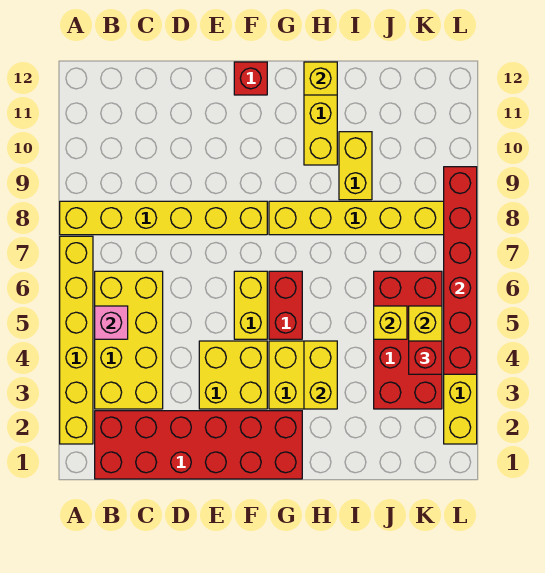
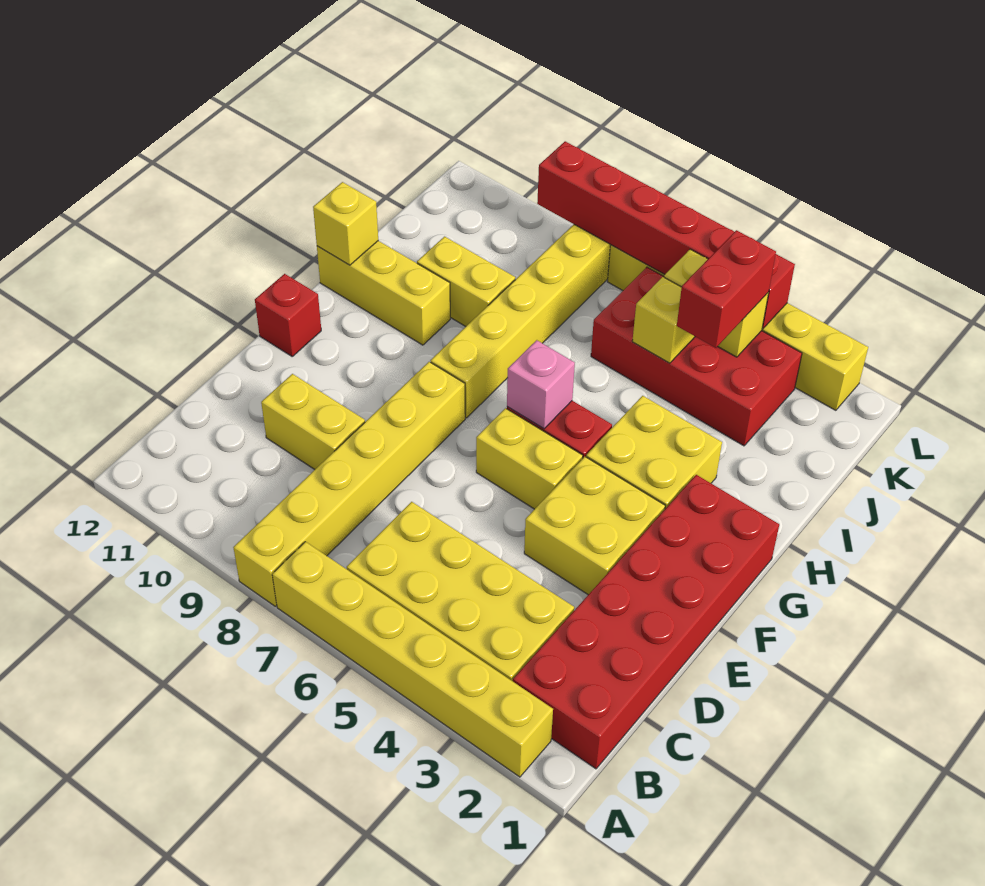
pink brick B5 level 2 -> pink brick G6 level 2
yellow brick H3:H4 level 2 -> yellow brick D9:D10 level 1
red brick K4 level 3 -> red brick J4:K4 level 3

